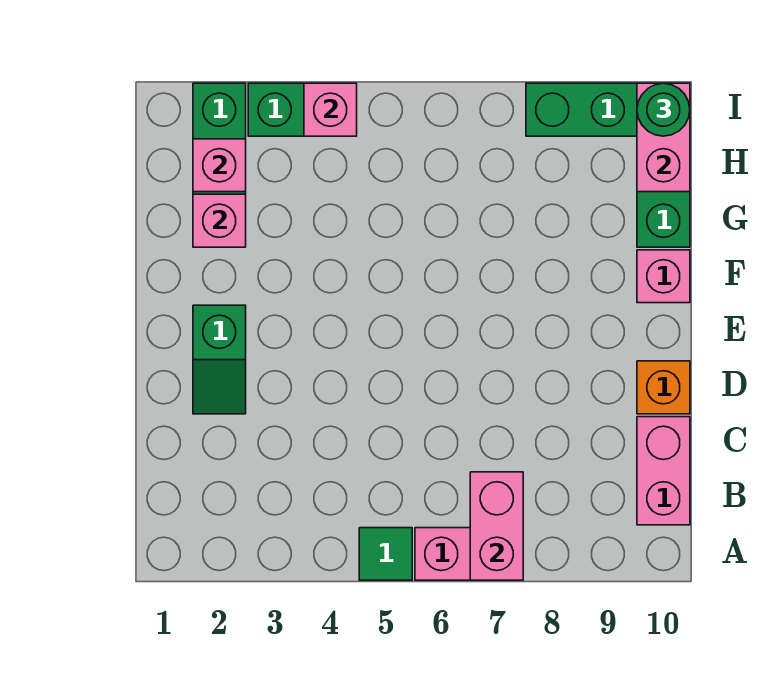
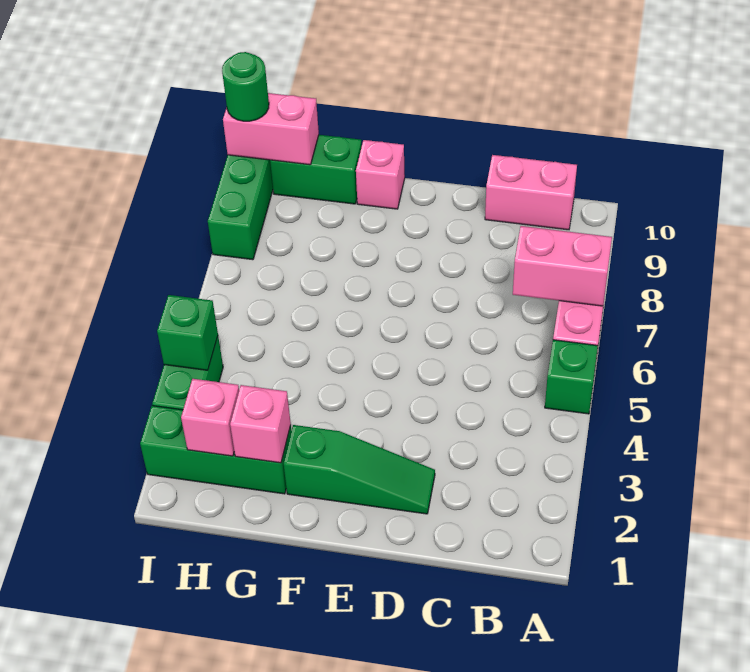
green tile A5 level 1 -> green brick A5 level 1
green slope D2:E2 level 1 top E -> green slope D2:F2 level 1 top F
orange brick D10 level 1 -> none
pink brick I4 level 2 -> green brick I4 level 2

